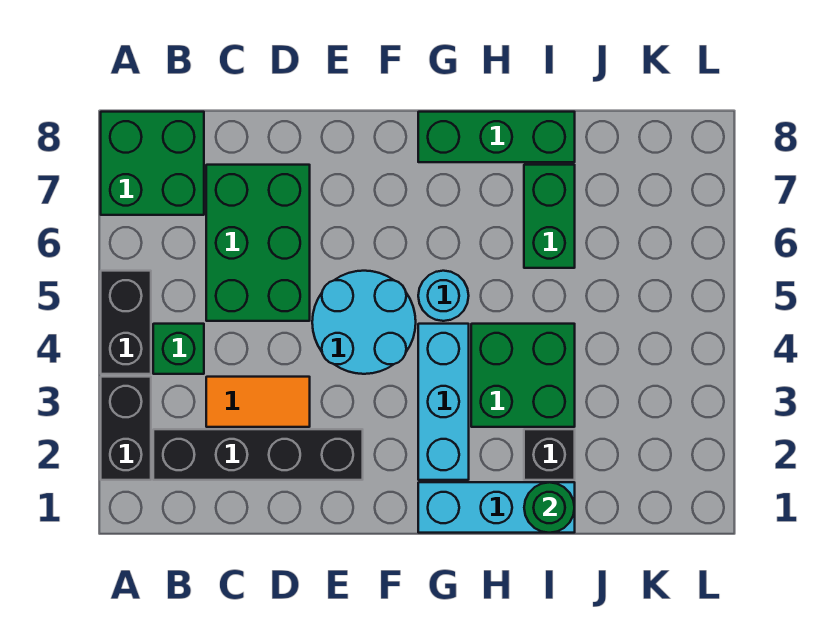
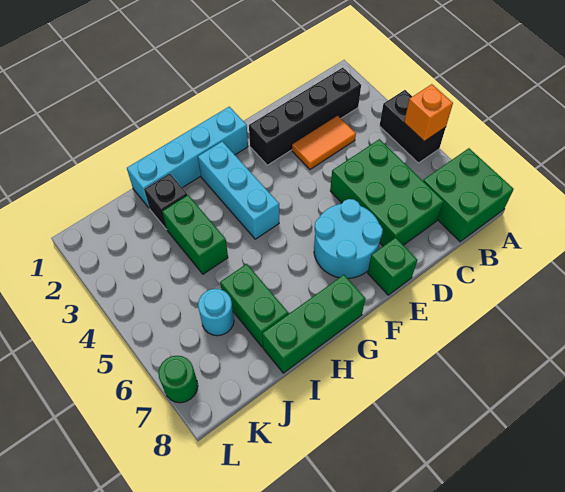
black brick A2:A3 level 1 -> none
none -> orange brick A5 level 2
green brick B4 level 1 -> green brick E8 level 1
cyan round brick E4:F5 level 1 -> cyan round brick E6:F7 level 1
cyan brick G1:I1 level 1 -> cyan brick F1:I1 level 1
cyan round brick G5 level 1 -> cyan round brick J6 level 1
green brick H3:I4 level 1 -> green brick I3:I4 level 1
green round brick I1 level 2 -> green round brick L7 level 1

